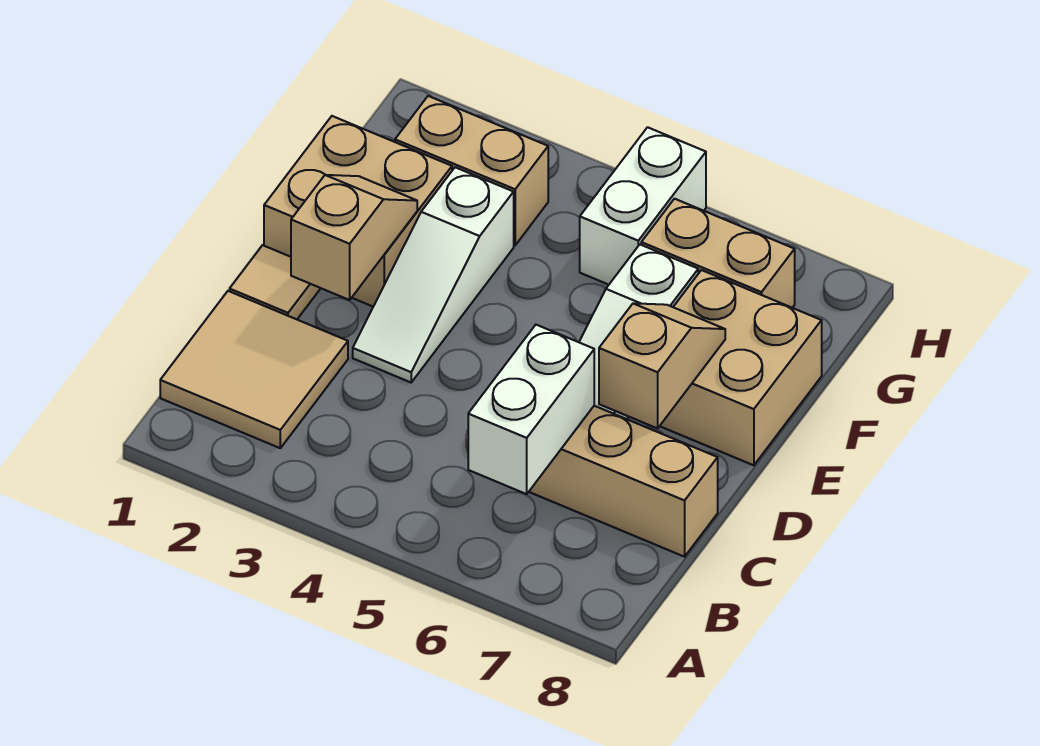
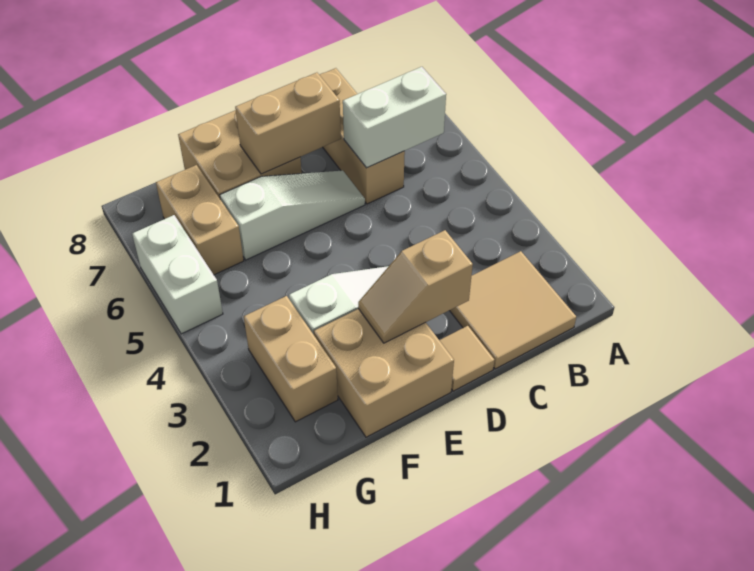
tan slope D7:E7 level 2 top D -> tan brick D7:E7 level 2
white brick G5:H5 level 1 -> white brick H5:H6 level 1

